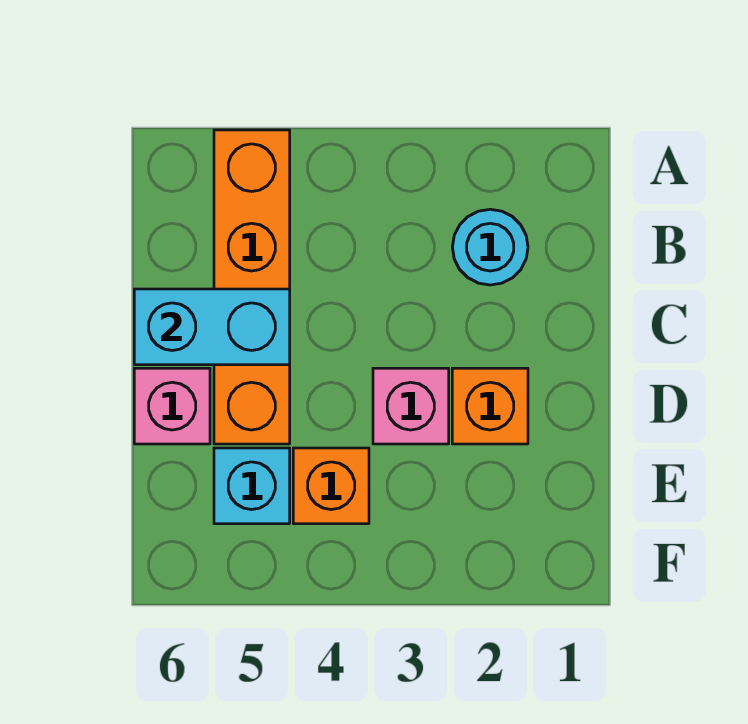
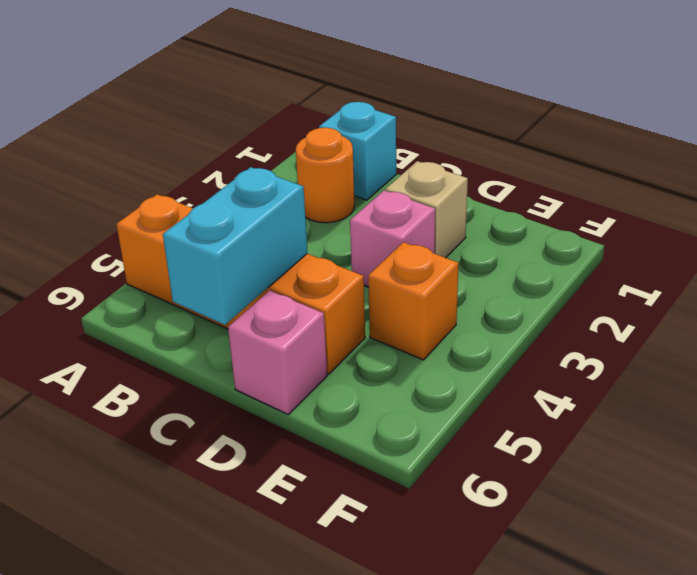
cyan round brick B2 level 1 -> orange round brick B2 level 1
orange brick D2 level 1 -> tan brick D2 level 1
cyan brick E5 level 1 -> cyan brick B1 level 1

